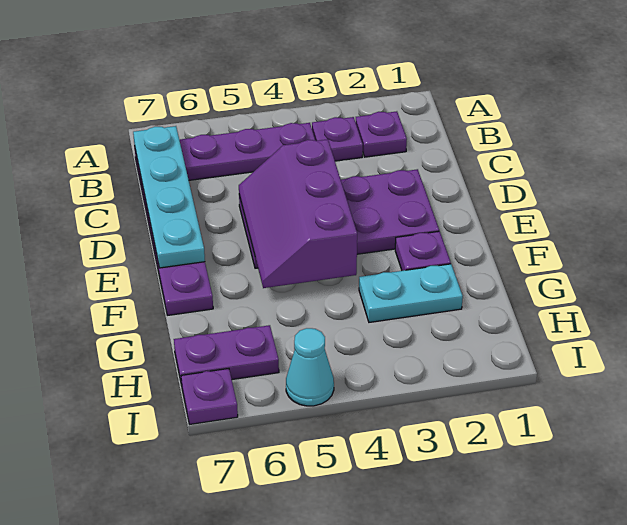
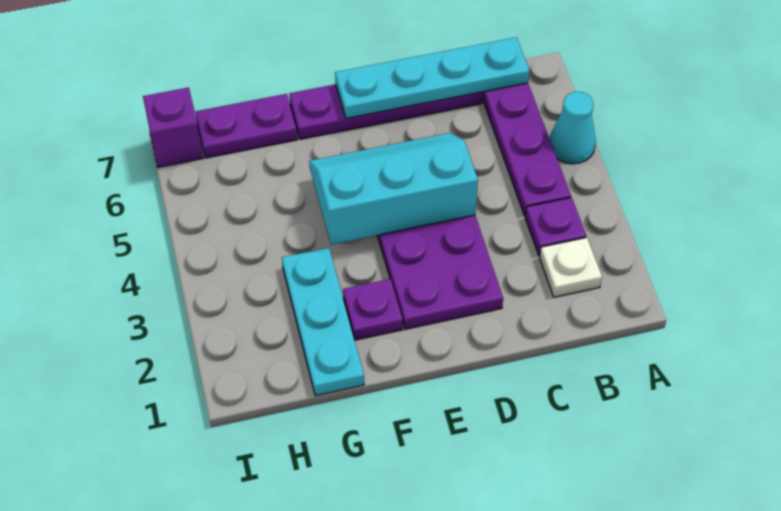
purple plate B2 level 1 -> white plate B2 level 1
purple slope D4:F5 level 2 top 4 -> cyan slope D4:F5 level 2 top 4
cyan plate G2:G3 level 1 -> cyan plate G1:G3 level 1
purple plate H6:H7 level 1 -> purple plate G7:H7 level 1
cyan cone I5 level 1 -> cyan cone A5 level 1
purple plate I7 level 1 -> purple brick I7 level 1

